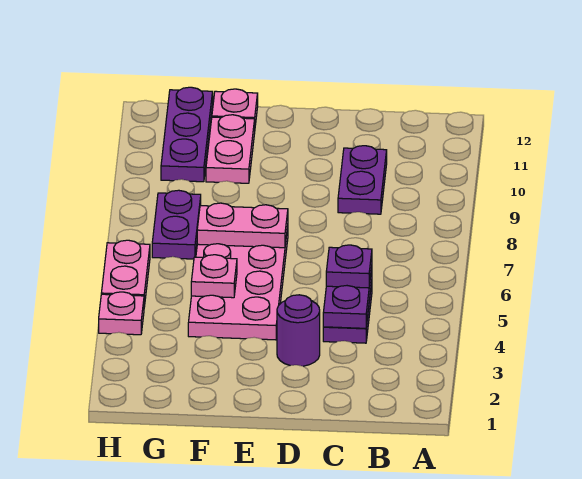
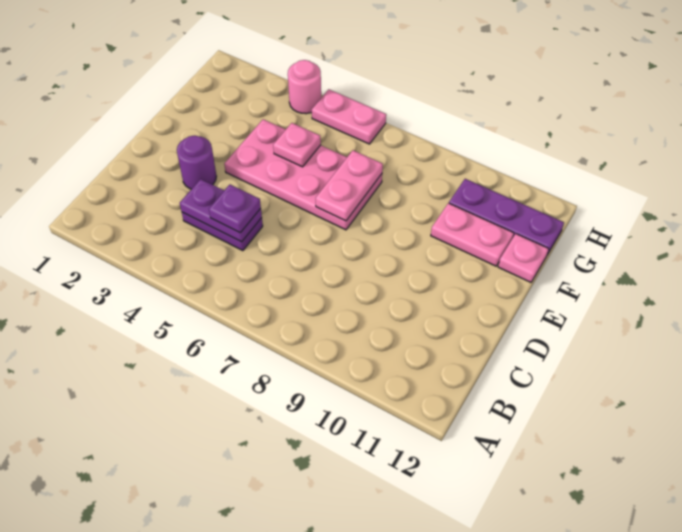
purple plate C9:C10 level 1 -> none
purple plate G7:G8 level 1 -> none
pink plate H4 level 1 -> pink round brick H4 level 1

